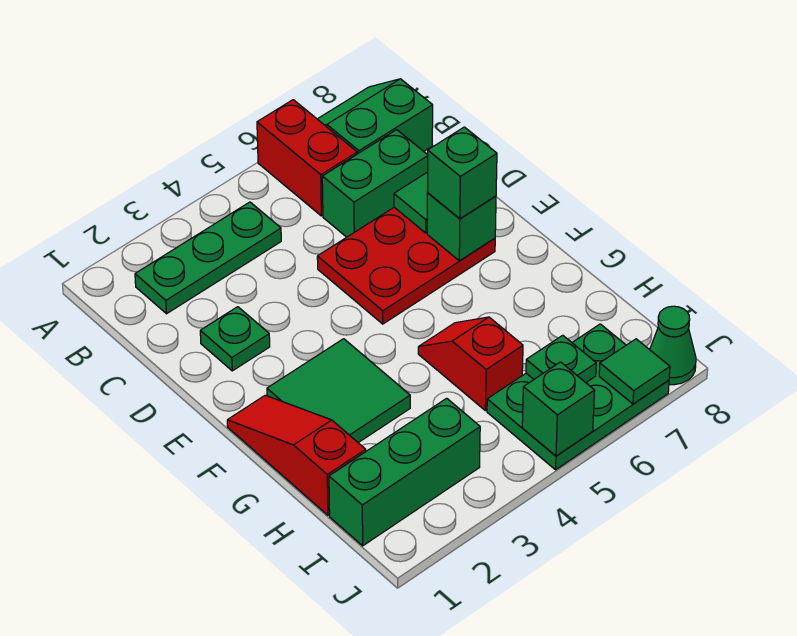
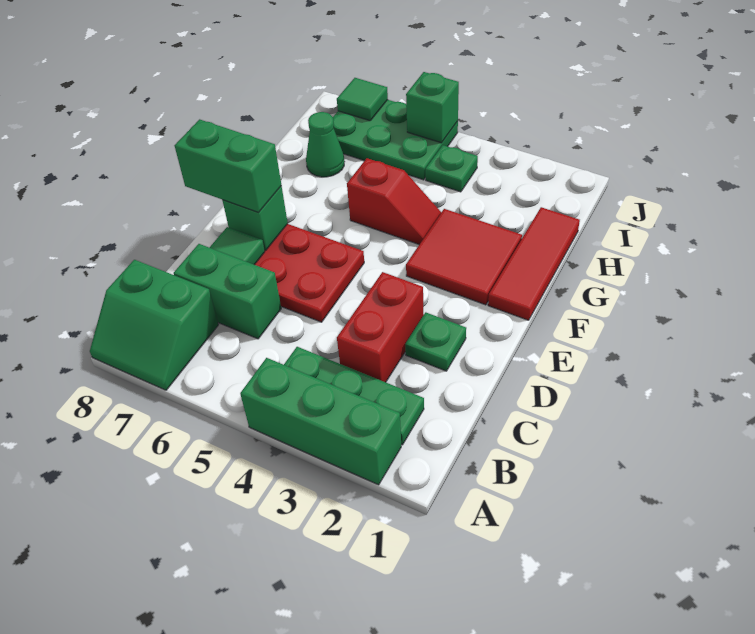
red brick A6:B6 level 1 -> red brick C3:D3 level 1
green brick E7 level 3 -> green brick E7:E8 level 3
red slope F1:H1 level 1 top H -> red tile F1:H1 level 1
green tile F2:G3 level 1 -> red tile F2:G3 level 1
red slope G5:H5 level 1 top H -> red slope G4:G5 level 1 top 5
green brick I1:I3 level 1 -> green brick A2:A4 level 1
green plate I6 level 2 -> green plate I4 level 1
green cone J8 level 1 -> green cone H7 level 1

